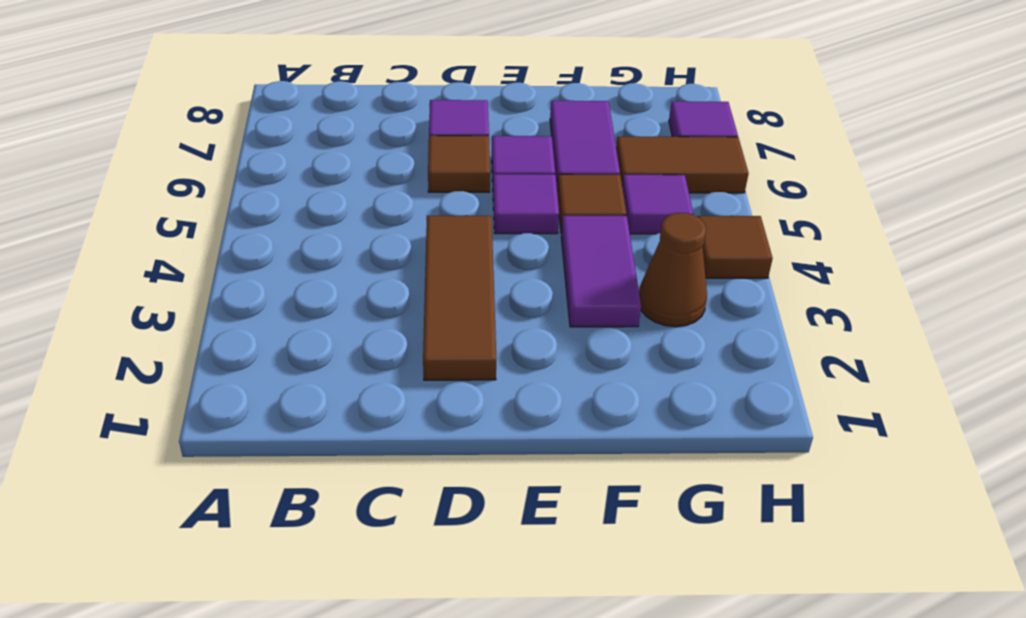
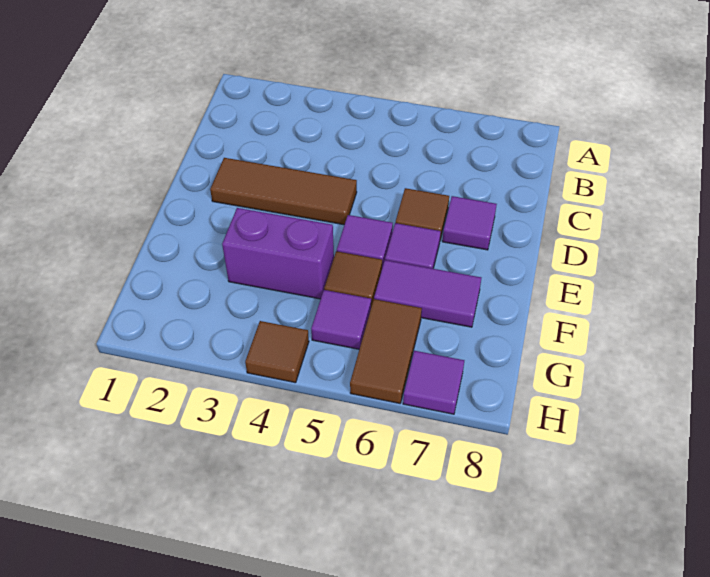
purple tile F3:F4 level 1 -> purple brick F3:F4 level 1
brown cone G3 level 1 -> none

